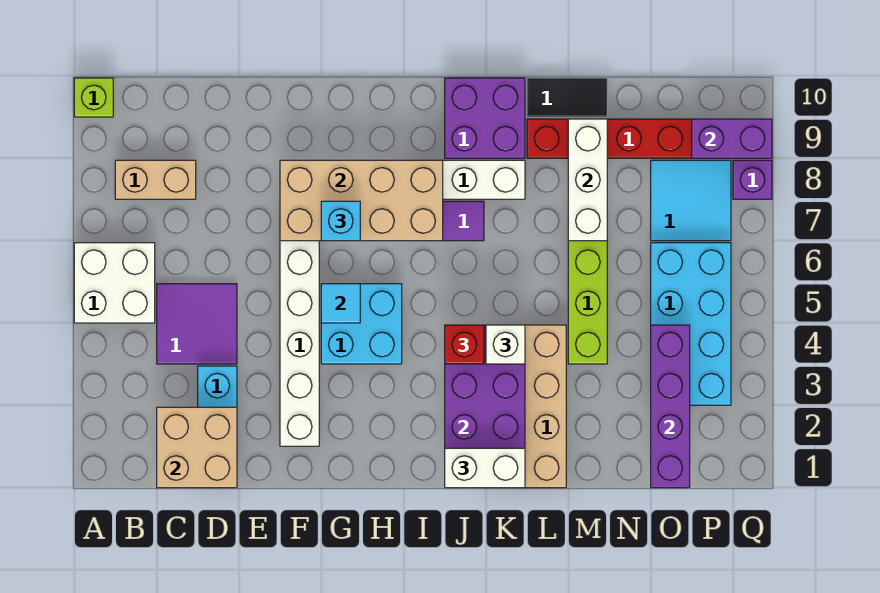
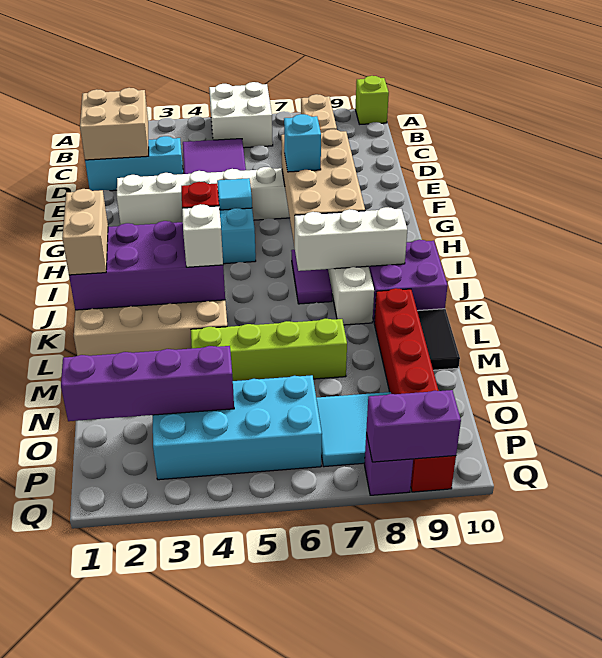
white brick J1:K1 level 3 -> tan brick J1:K1 level 3
white brick M7:M9 level 2 -> white brick J7:J9 level 2
purple brick P9:Q9 level 2 -> purple brick Q8:Q9 level 2

